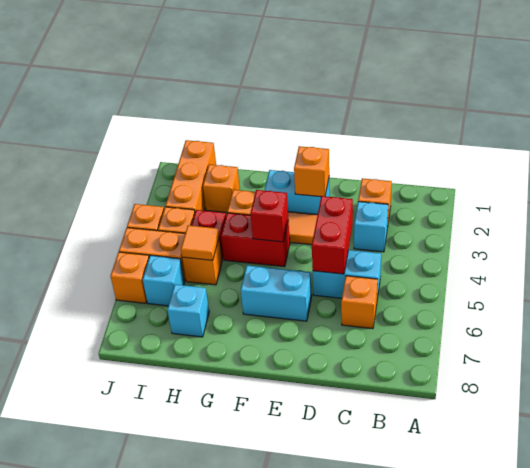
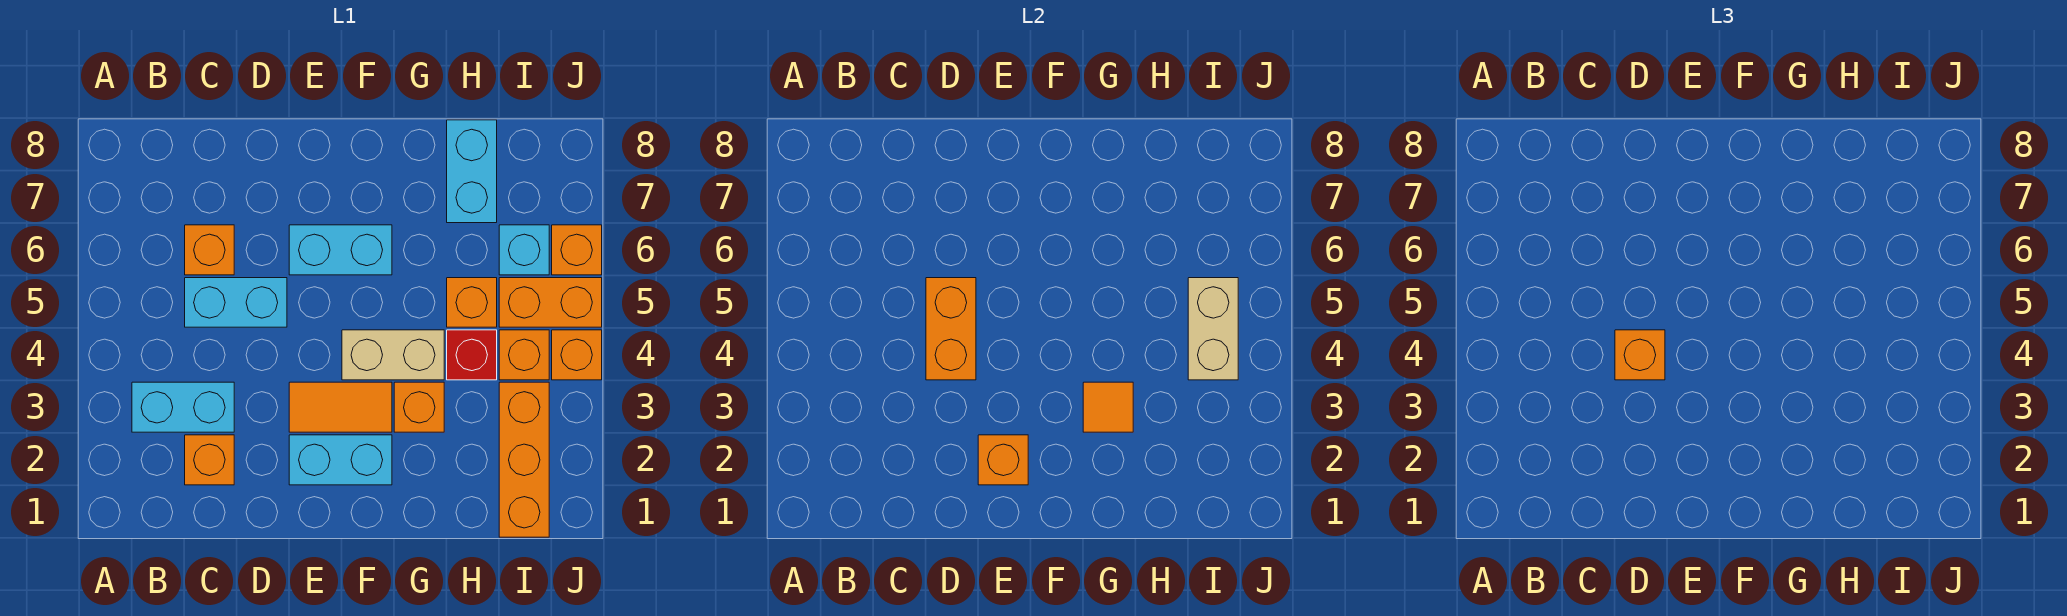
cyan brick C3 level 1 -> cyan brick B3:C3 level 1
red brick D4:D5 level 2 -> orange brick D4:D5 level 2
red brick F4:G4 level 1 -> tan brick F4:G4 level 1
red brick F4 level 2 -> none
orange brick H2 level 1 -> orange brick D4 level 3
orange tile H5 level 2 -> orange tile G3 level 2
cyan brick H7 level 1 -> cyan brick H7:H8 level 1
none -> tan brick I4:I5 level 2

